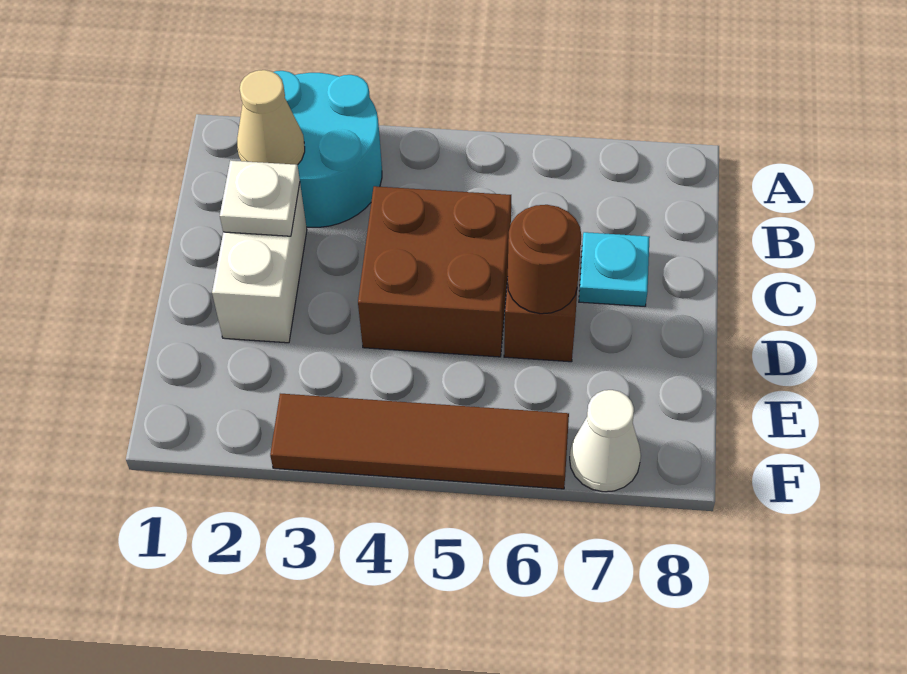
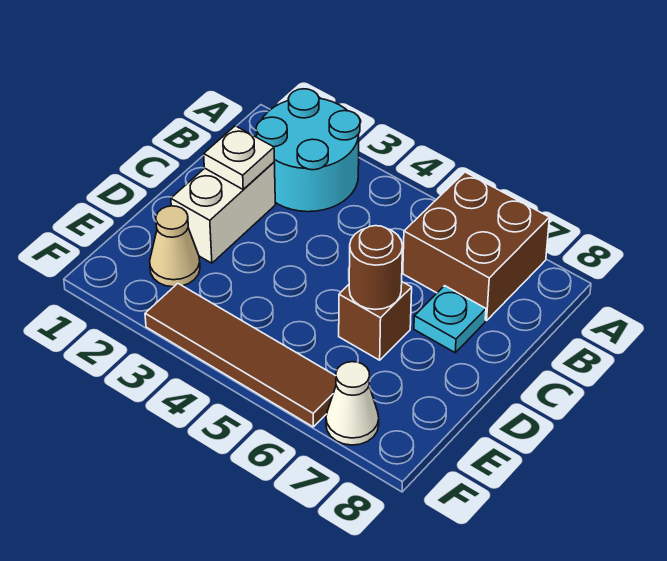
tan cone B2 level 2 -> tan cone E2 level 1
brown brick C4:D5 level 1 -> brown brick A6:B7 level 1

